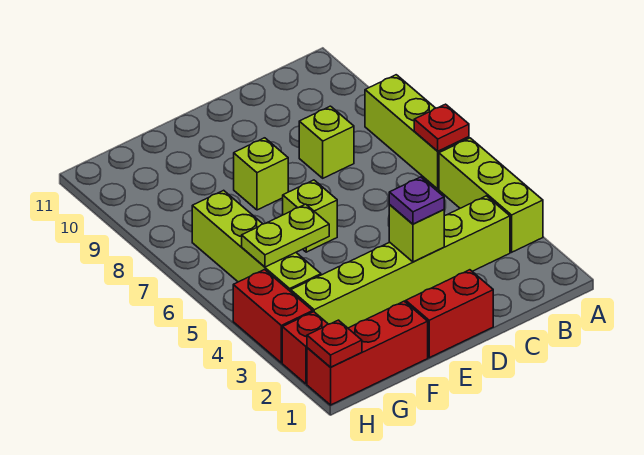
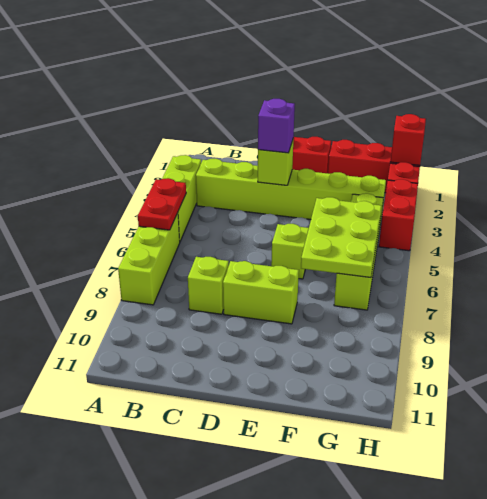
red plate A6 level 2 -> red plate A5:A6 level 2
purple plate D3 level 3 -> purple brick D3 level 3
lime brick E8 level 1 -> lime brick D8:E8 level 1
lime plate F5:G5 level 2 -> lime plate F5:G7 level 2
red plate H1 level 2 -> red brick H1 level 2

